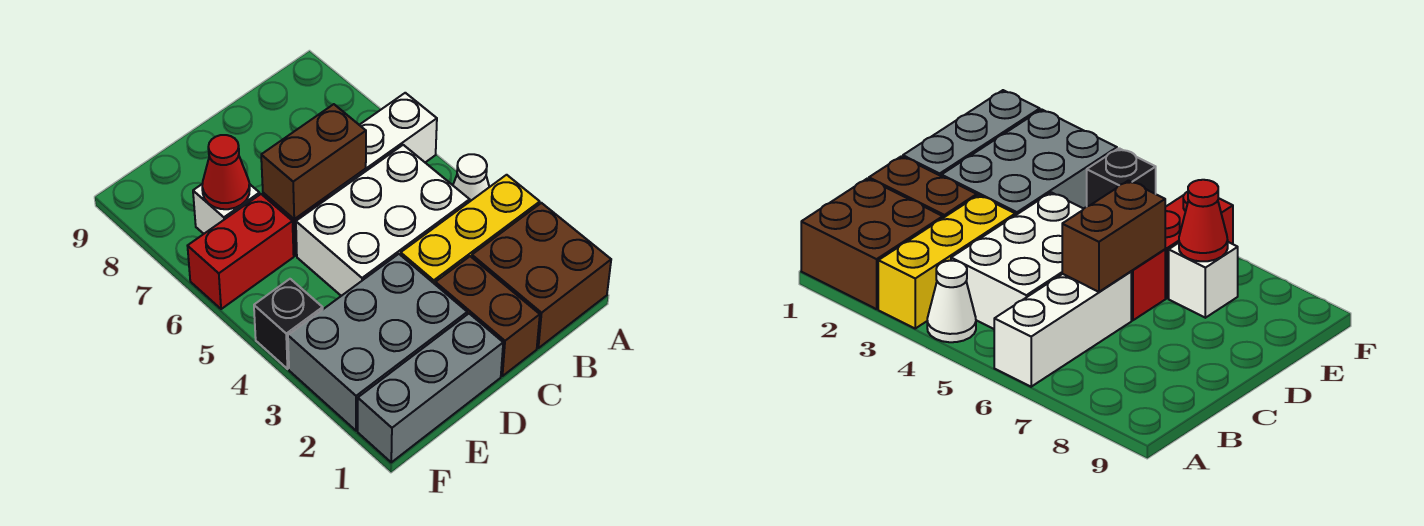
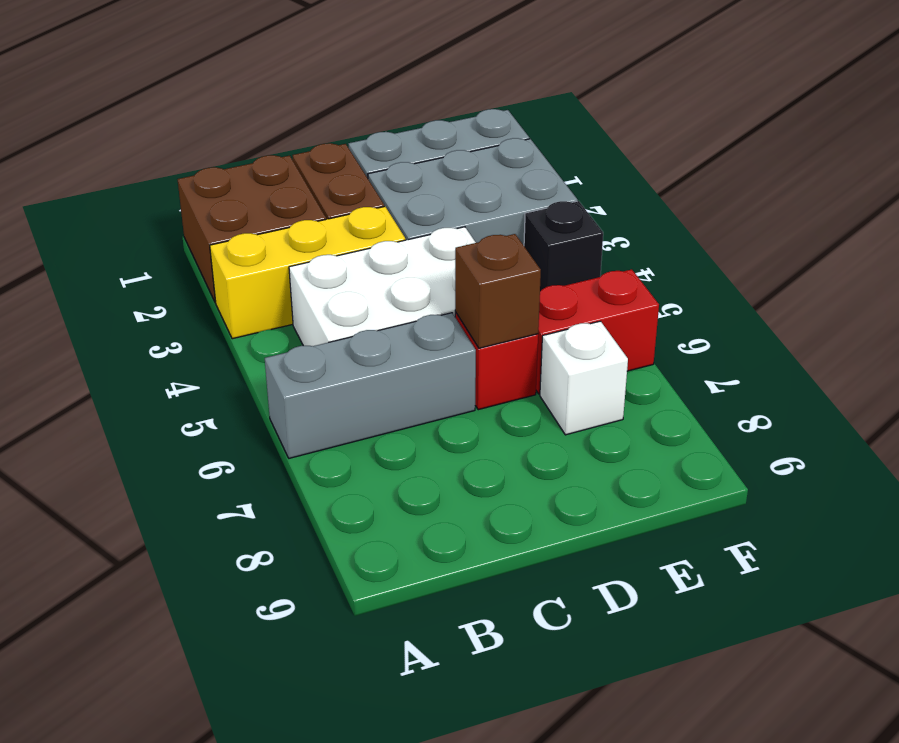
white cone A4 level 1 -> none
white brick A6:C6 level 1 -> grey brick A6:C6 level 1
brown brick C6:D6 level 2 -> brown brick D6 level 2
red cone E7 level 2 -> none

